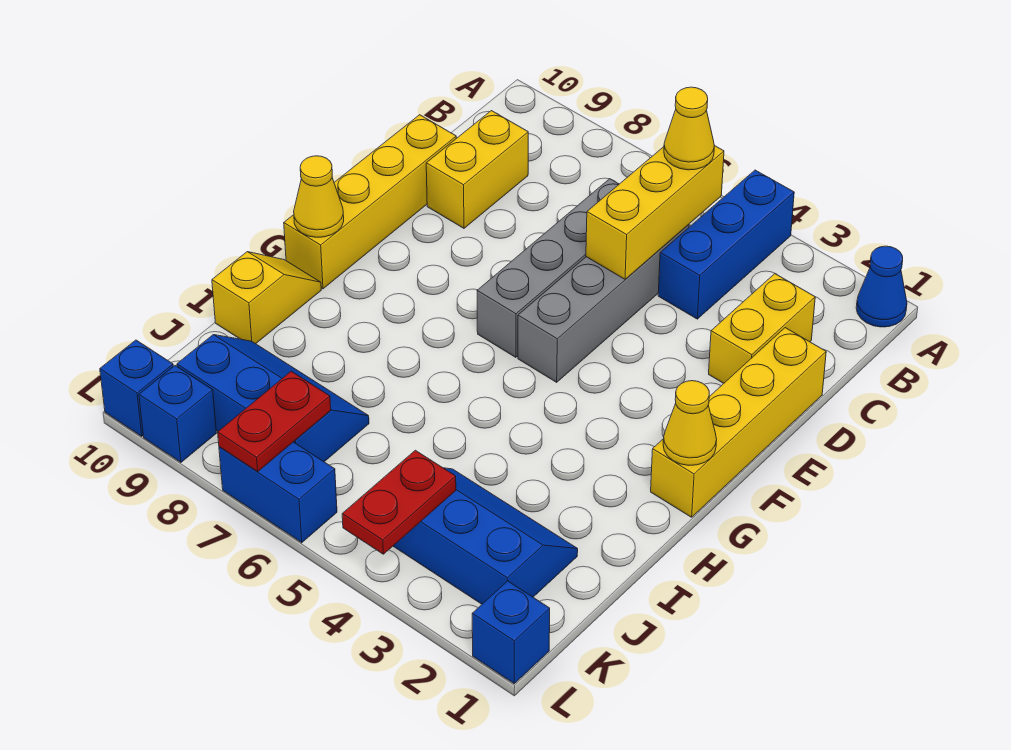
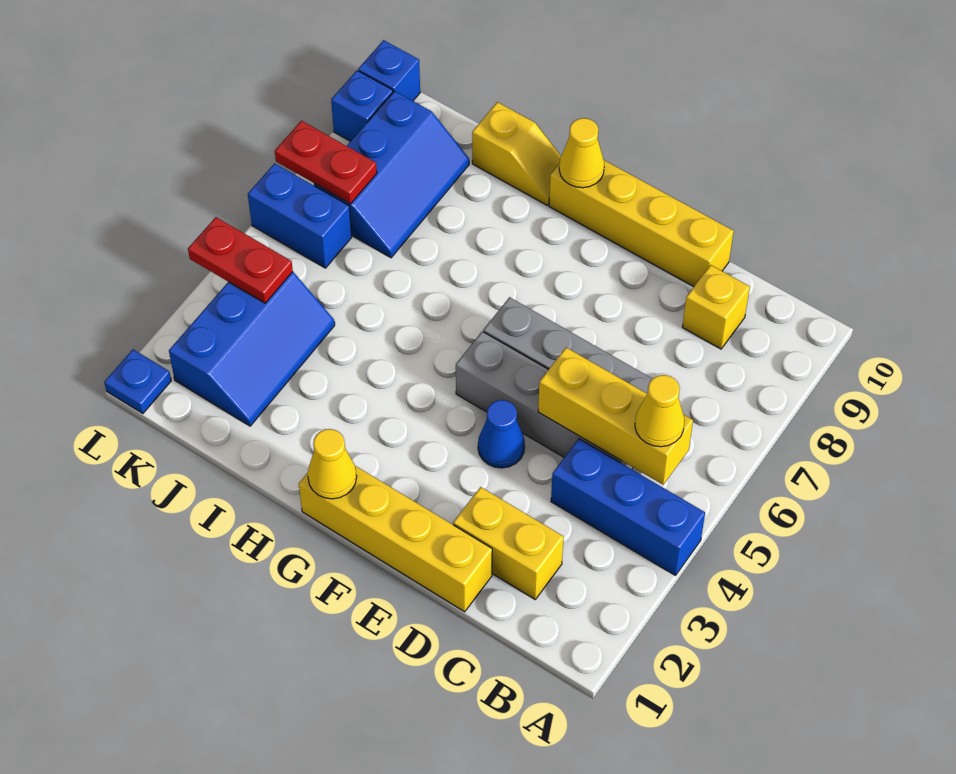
blue cone A1 level 1 -> blue cone E4 level 1
yellow brick C9:D9 level 1 -> yellow brick C9 level 1
blue brick L1 level 1 -> blue plate L1 level 1
blue brick L6:L7 level 1 -> blue brick K6:L6 level 1

